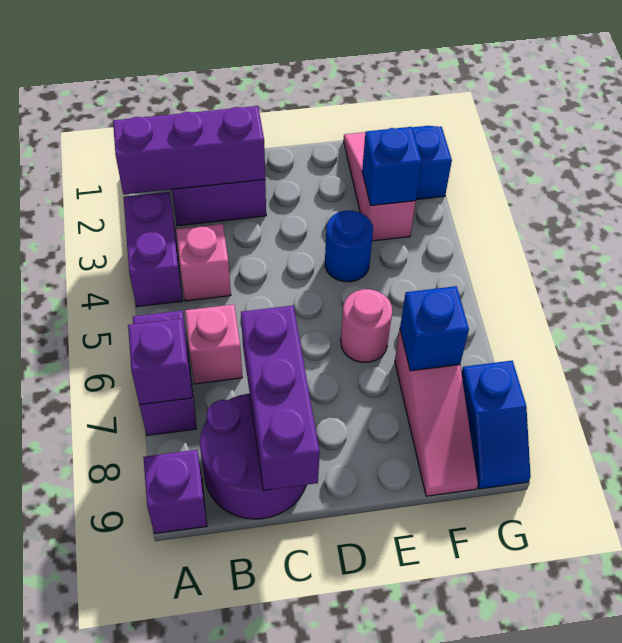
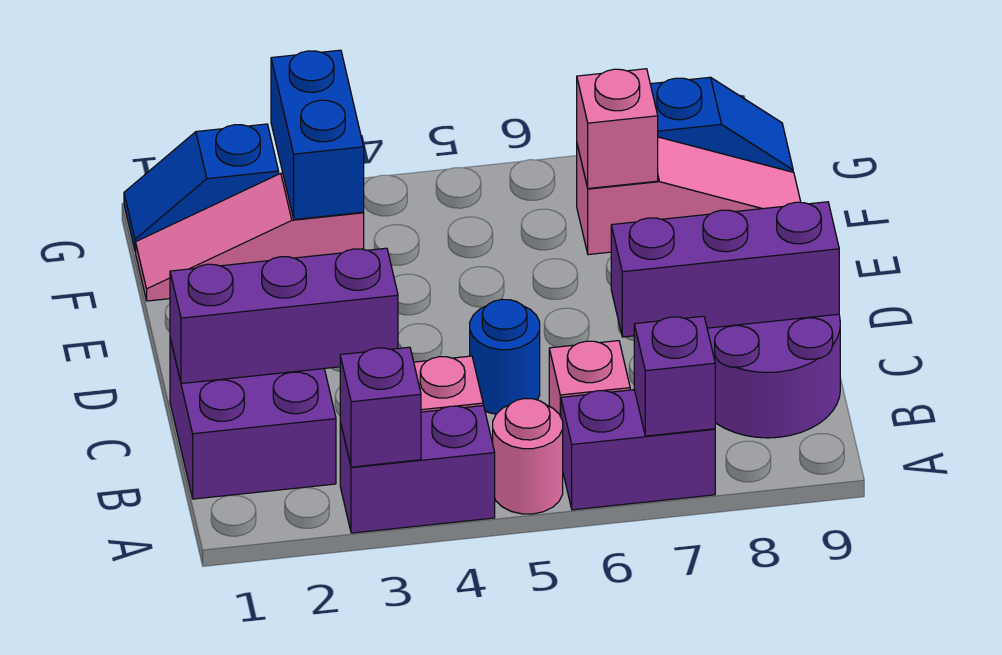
purple brick A2:C2 level 2 -> purple brick C1:C3 level 2
purple brick A9 level 1 -> purple brick A3 level 2
blue round brick E4 level 1 -> blue round brick C5 level 1
pink round brick E6 level 1 -> pink round brick A5 level 1
blue brick F3 level 2 -> blue brick F3:G3 level 2
blue brick F7 level 2 -> pink brick F7 level 2

